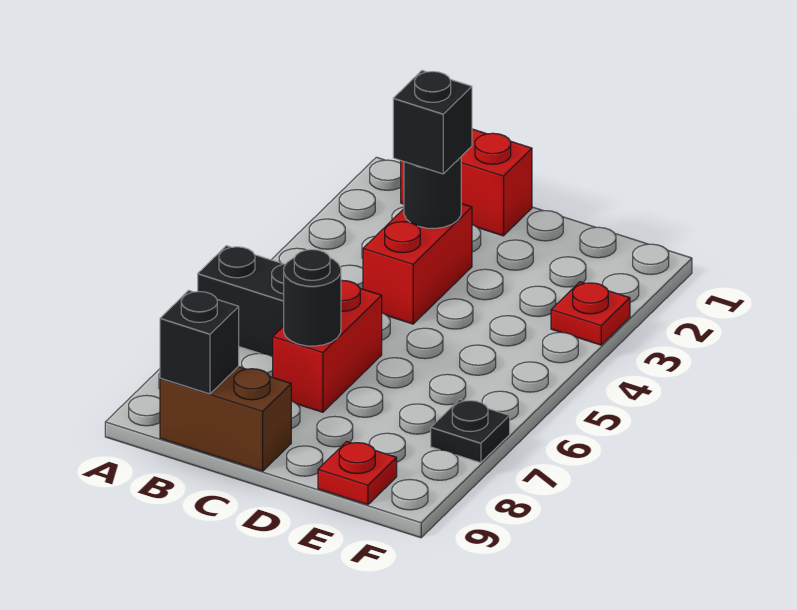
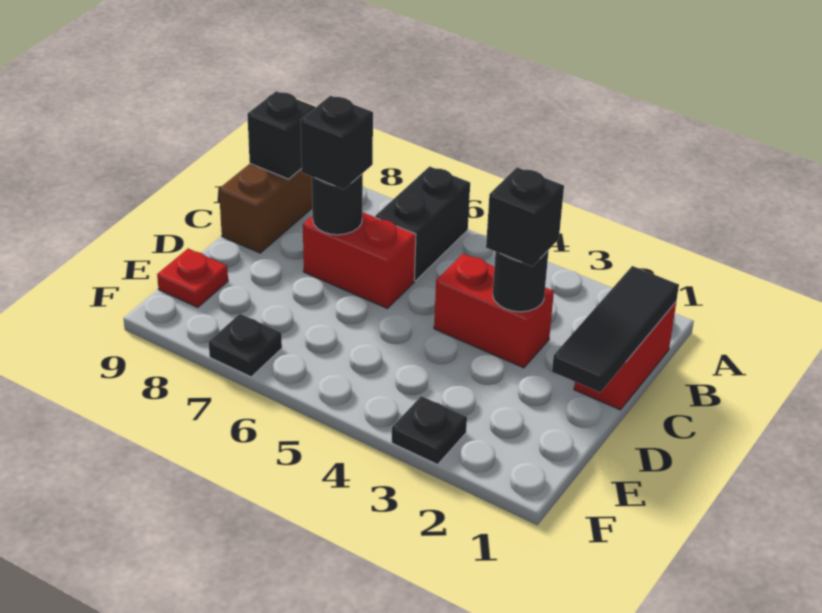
none -> black tile B1:D1 level 2
none -> black brick C7 level 3
red plate F3 level 1 -> black plate F3 level 1

